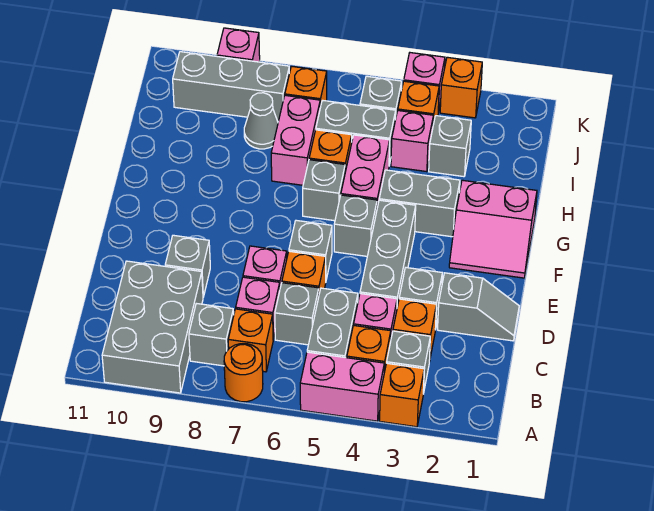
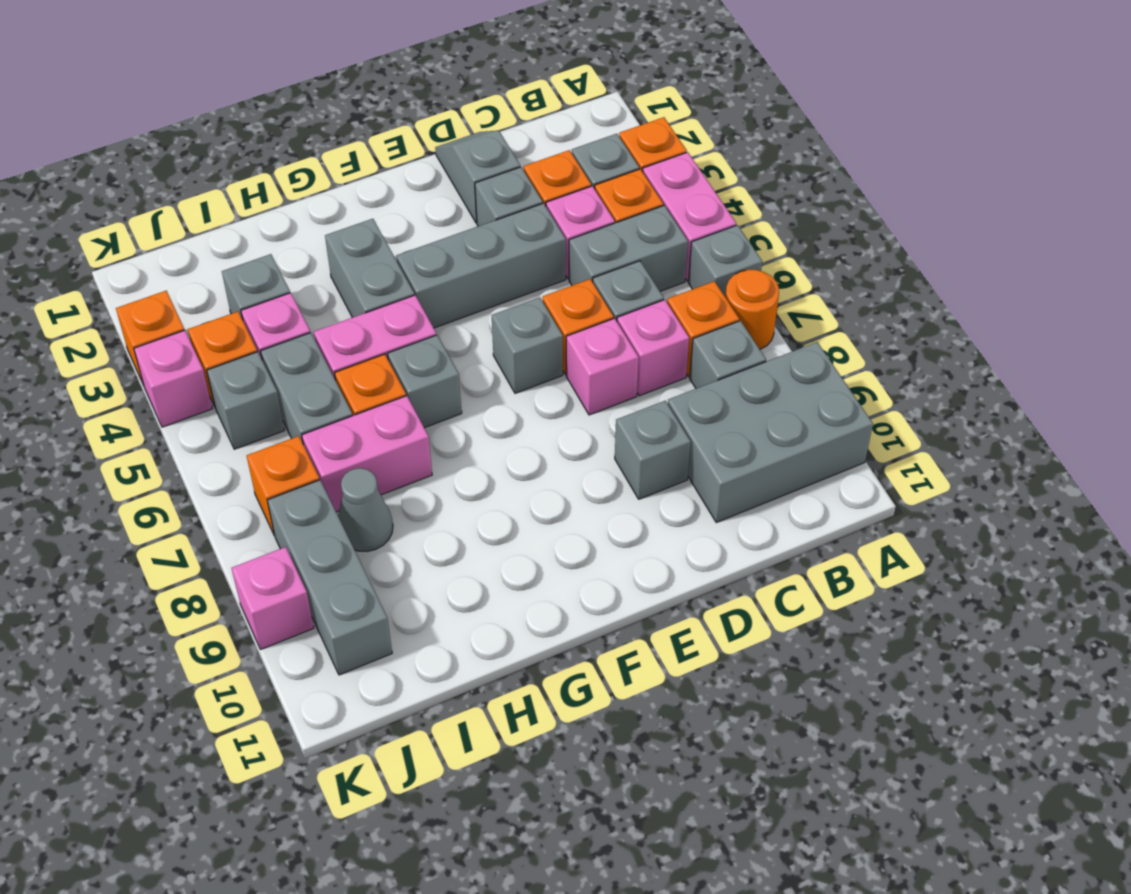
pink slope F1:G2 level 1 top G -> none
grey brick F5 level 1 -> grey brick A6 level 1

